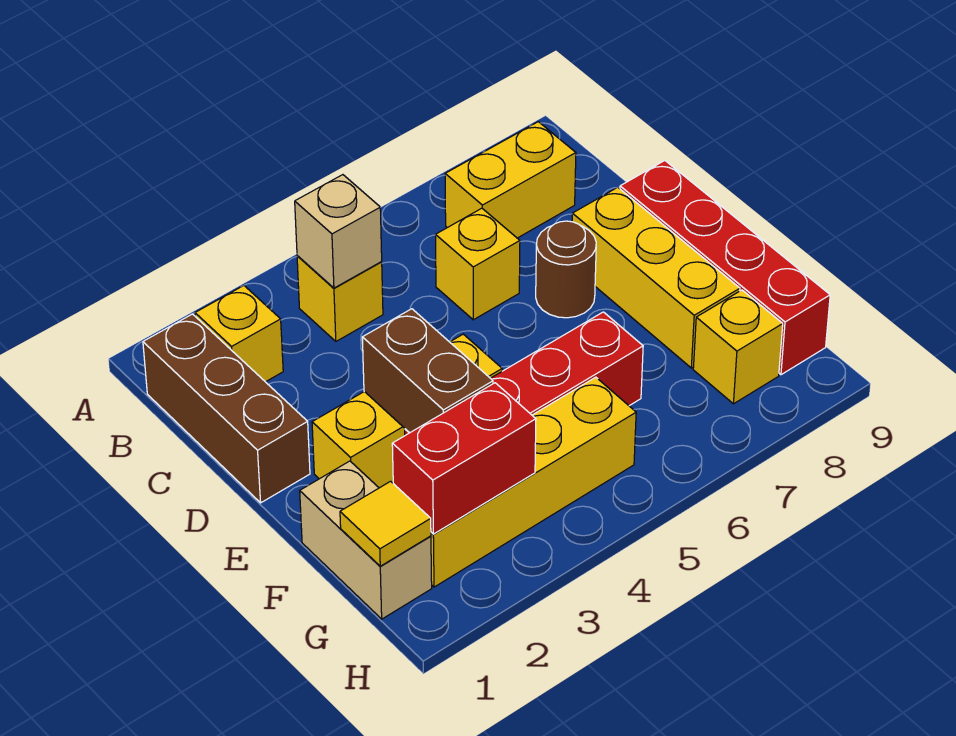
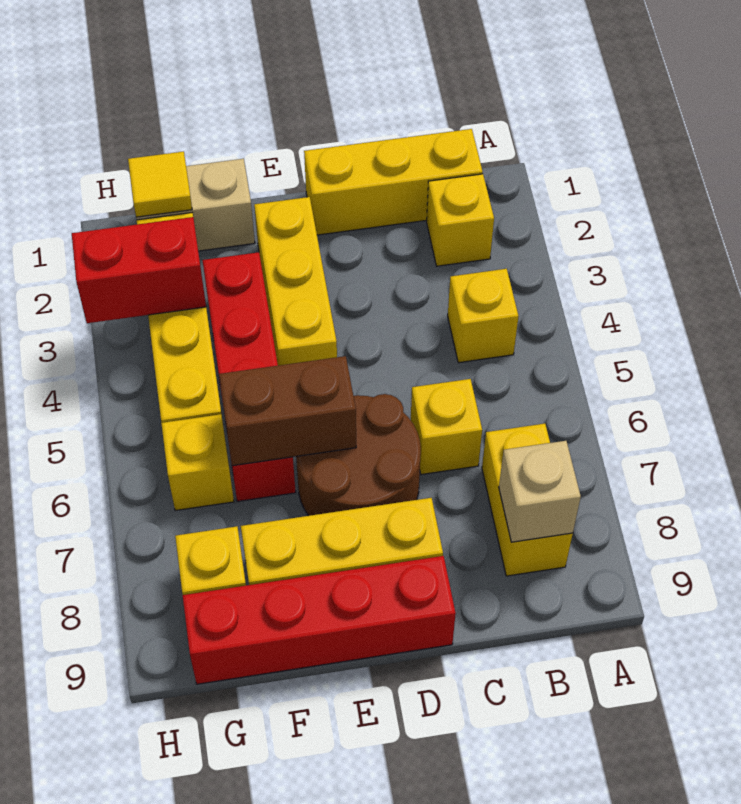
brown brick B1:D1 level 1 -> yellow brick B1:D1 level 1
tan brick B4 level 2 -> tan brick B8 level 2
brown round brick D7 level 1 -> brown round brick D6:E7 level 1
brown brick E3:F3 level 2 -> brown brick E6:F6 level 2
red brick G2:G3 level 2 -> red brick G3:H3 level 2
none -> yellow brick G6 level 1

